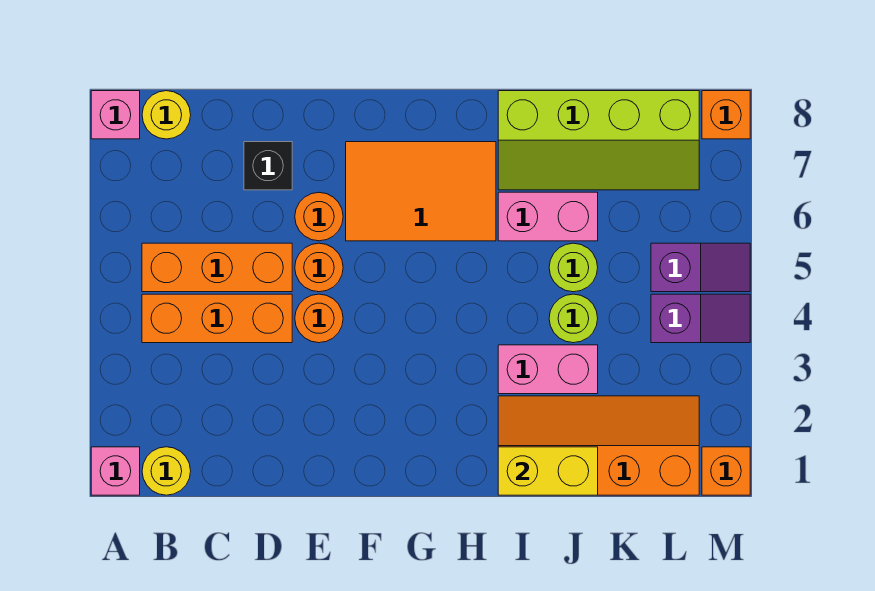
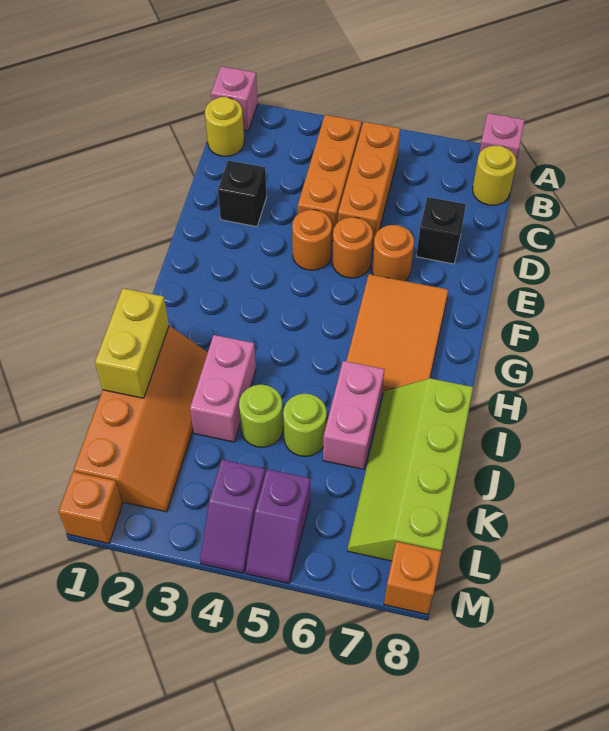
none -> black brick D2 level 1

